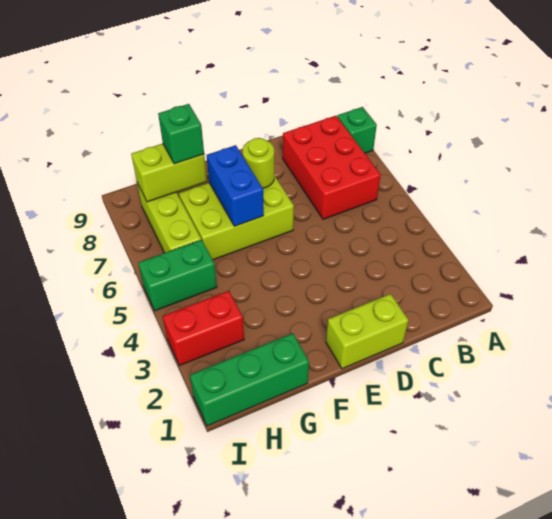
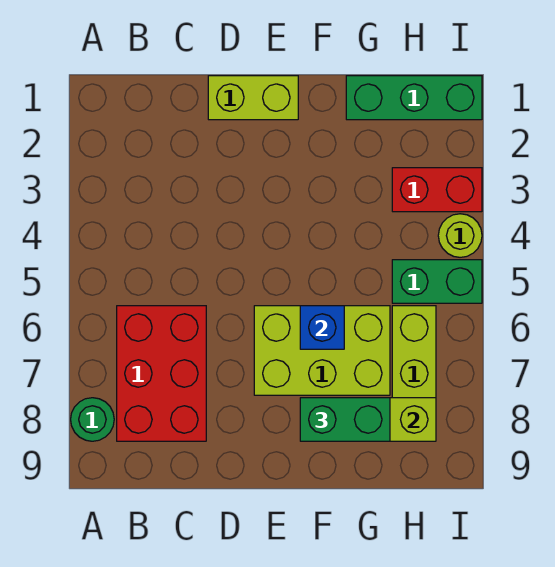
green brick A8 level 1 -> green round brick A8 level 1
lime round brick E7 level 2 -> lime round brick I4 level 1
blue brick F6:F7 level 2 -> blue brick F6 level 2
green brick G8 level 3 -> green brick F8:G8 level 3

